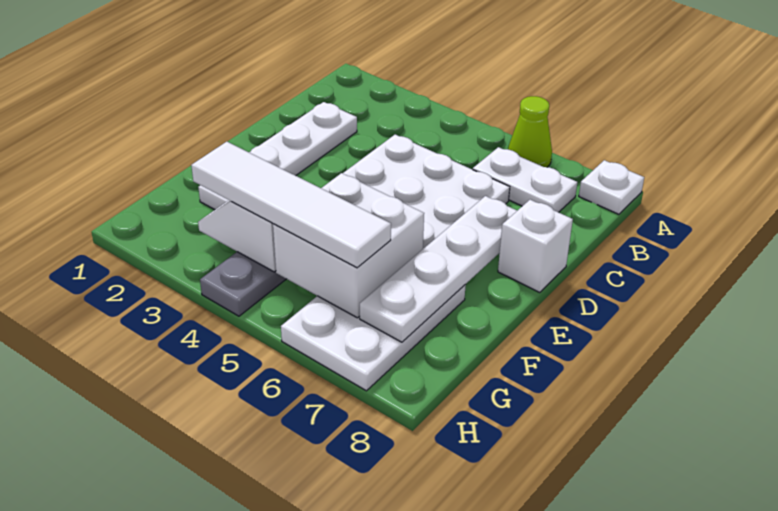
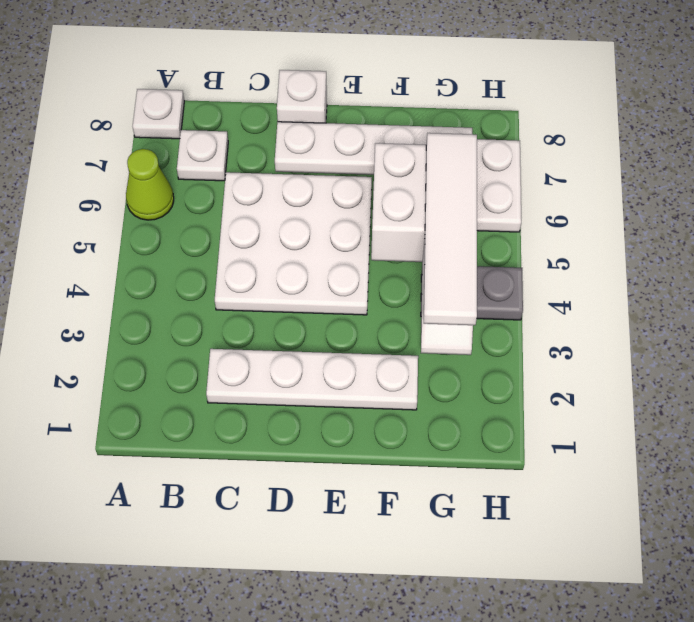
white plate B6:B7 level 1 -> white plate B7 level 1

